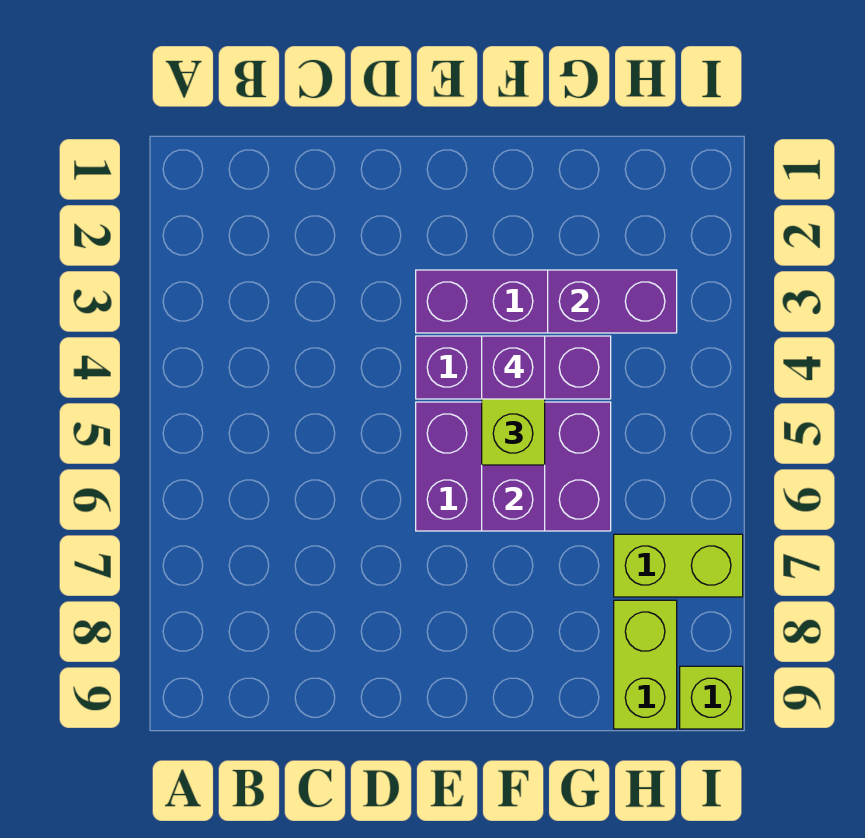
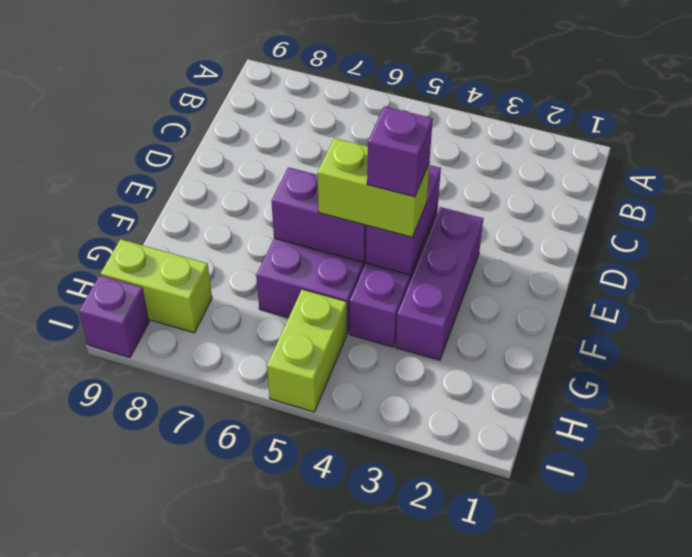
purple brick G3:H3 level 2 -> purple brick E4:F4 level 2
lime brick H7:I7 level 1 -> lime brick H5:I5 level 1
lime brick I9 level 1 -> purple brick I9 level 1

